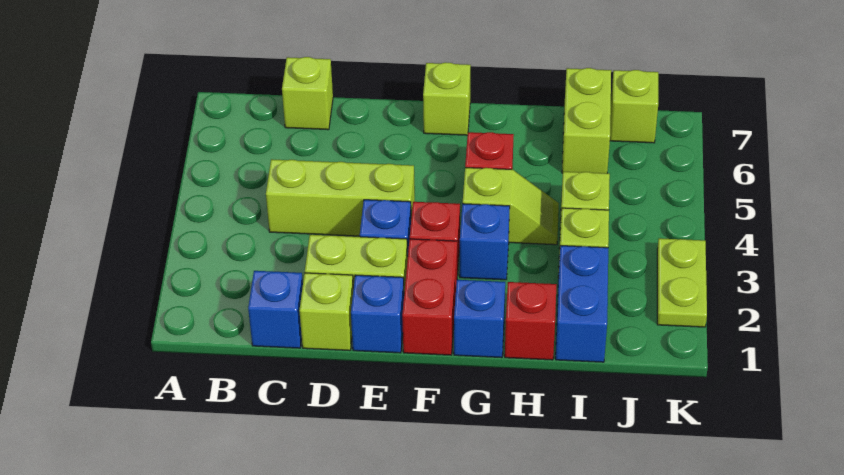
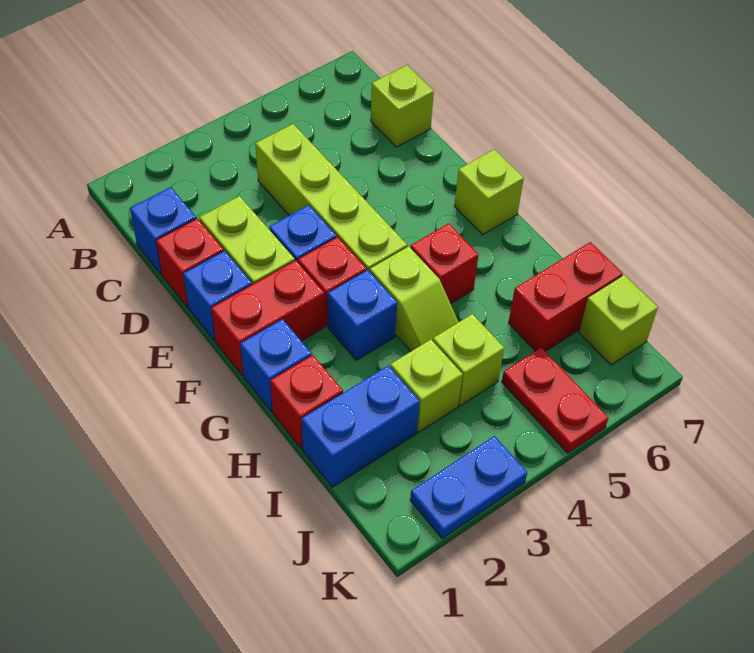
lime brick C4:E4 level 1 -> lime brick C4:F4 level 1
lime brick D1 level 1 -> red brick D1 level 1
lime brick I6:I7 level 1 -> red brick I6:I7 level 1
none -> red plate J5:K5 level 1
lime plate K2:K3 level 1 -> blue plate K2:K3 level 1

